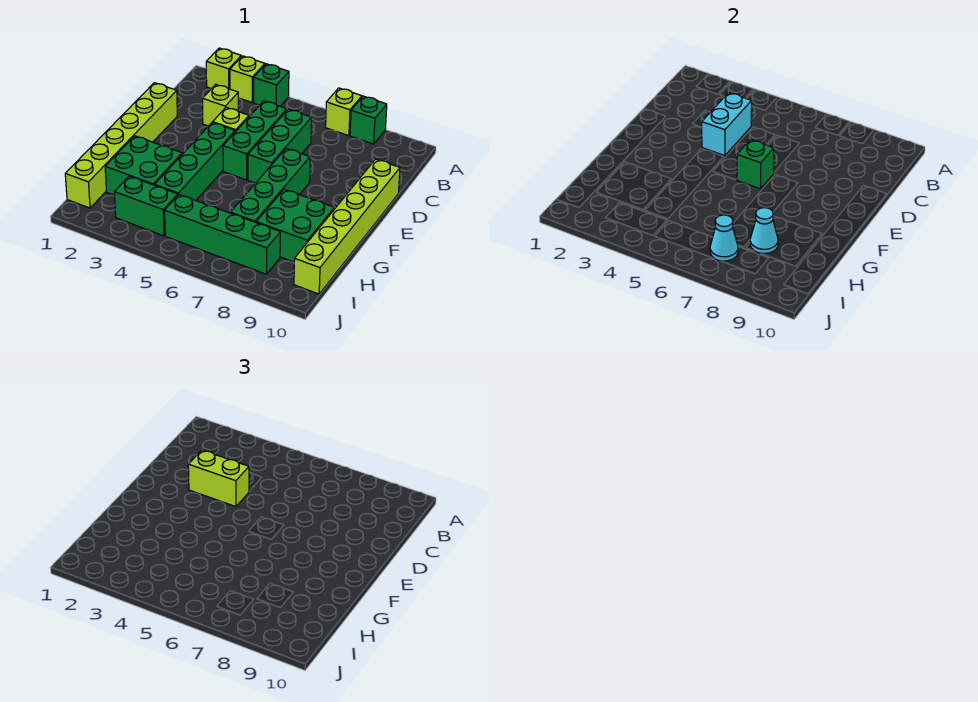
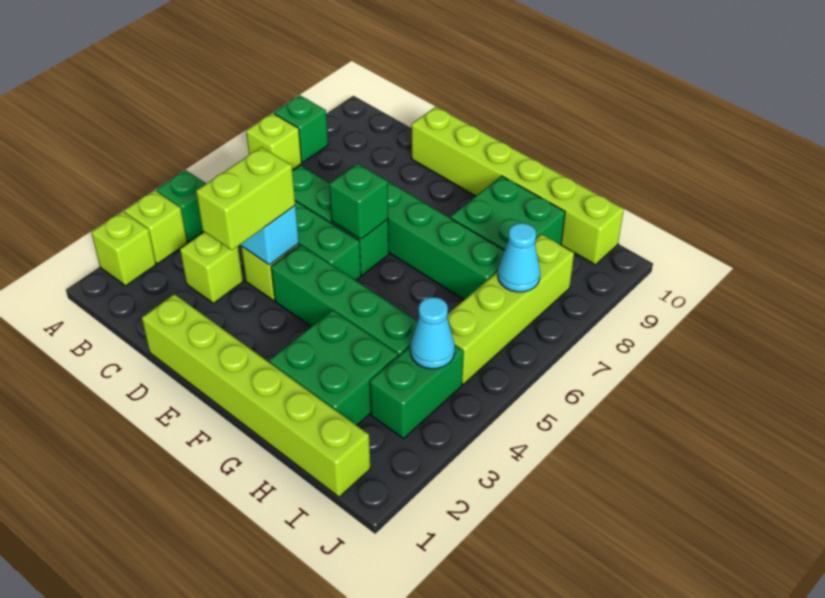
cyan cone H8 level 2 -> cyan cone I4 level 2
green brick I5:I8 level 1 -> lime brick I5:I8 level 1

